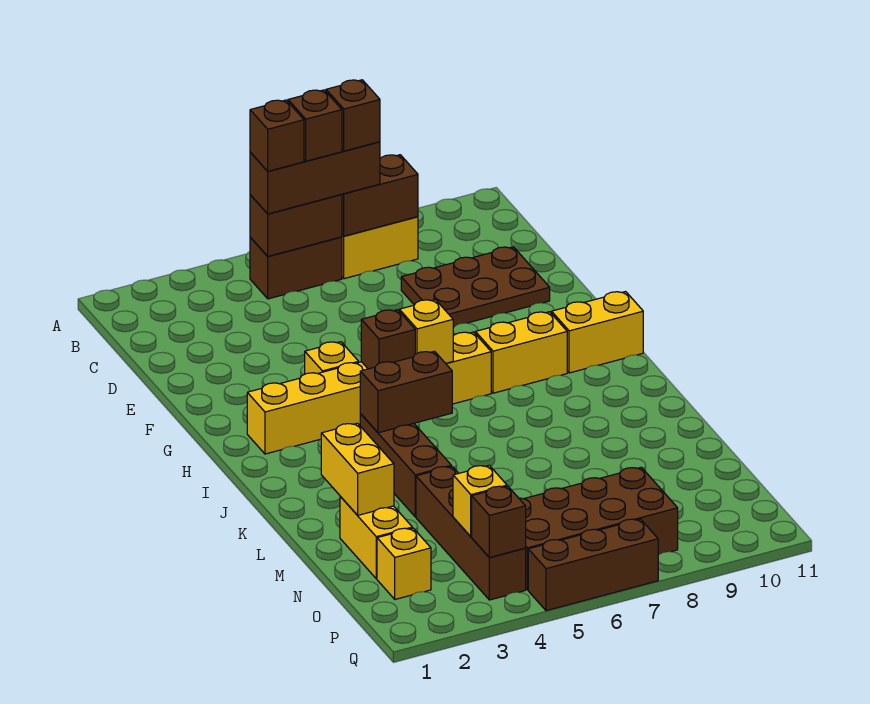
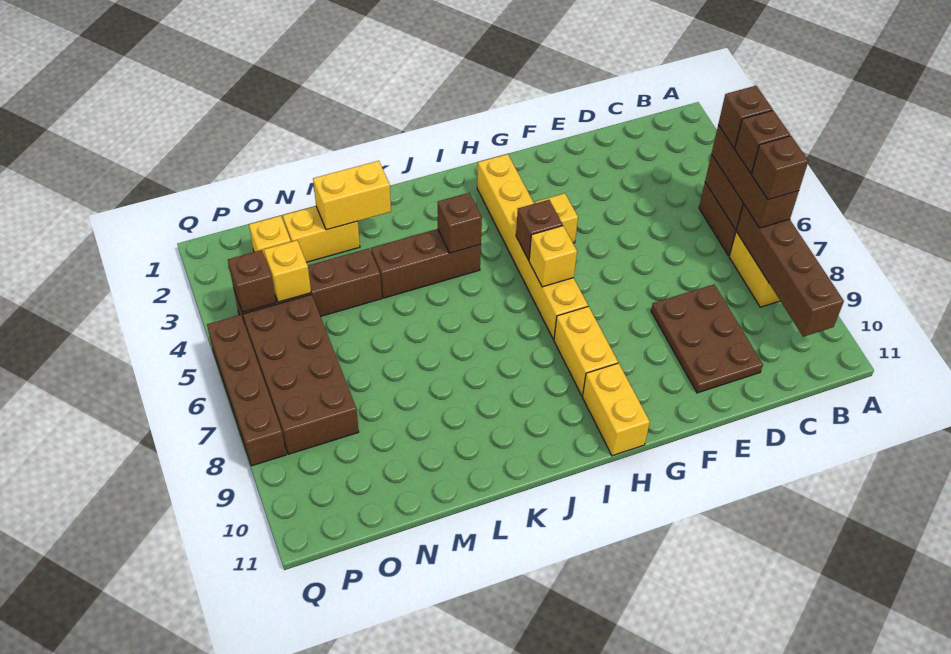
brown brick B7:B8 level 2 -> brown brick B7:B10 level 2
brown brick J4:J5 level 2 -> brown brick J4 level 2
brown brick Q5:Q7 level 1 -> brown brick Q5:Q8 level 1

